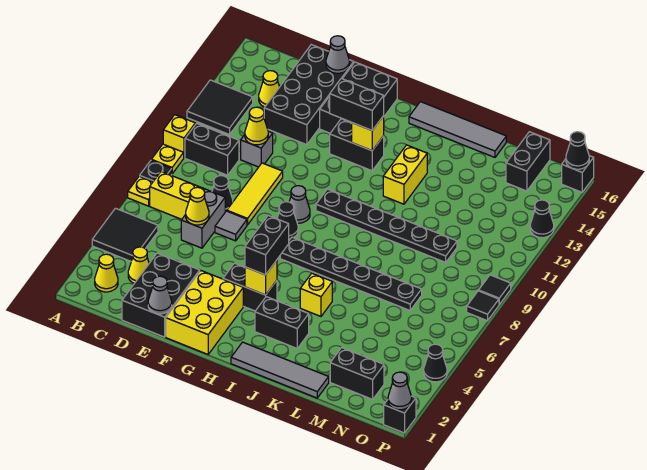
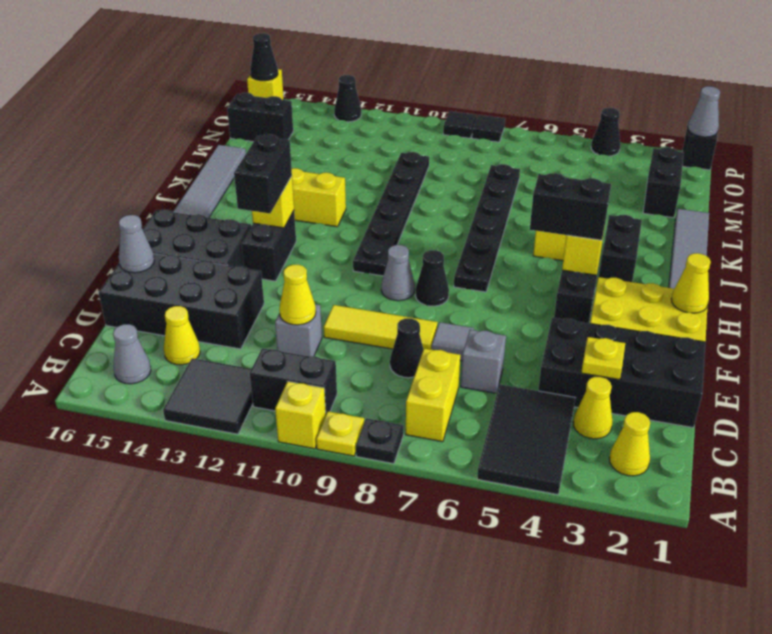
black tile A4:B5 level 1 -> black tile A4:C5 level 1
yellow plate A7 level 1 -> yellow plate D3 level 2
black brick B10:C10 level 1 -> black brick B10:B11 level 1
black brick D1:E3 level 1 -> black brick D1:E4 level 1
grey brick D6:D7 level 1 -> grey brick D6 level 1
yellow cone D6 level 2 -> yellow cone G1 level 2
grey cone E1 level 2 -> grey cone B15 level 1
black brick P16 level 1 -> yellow brick P16 level 1

